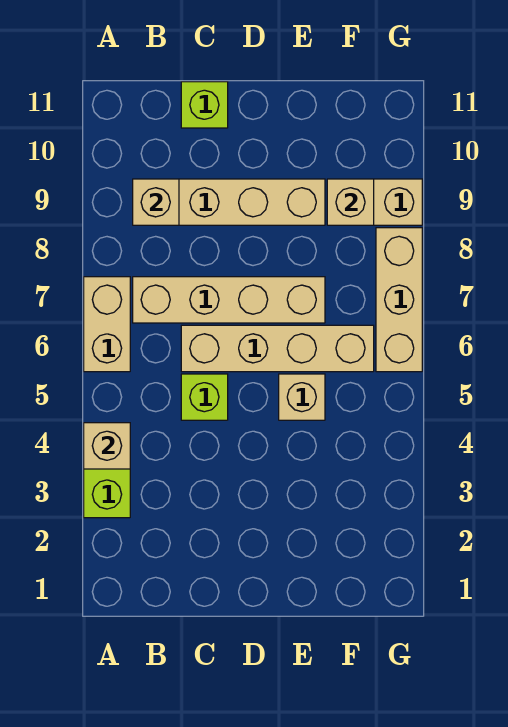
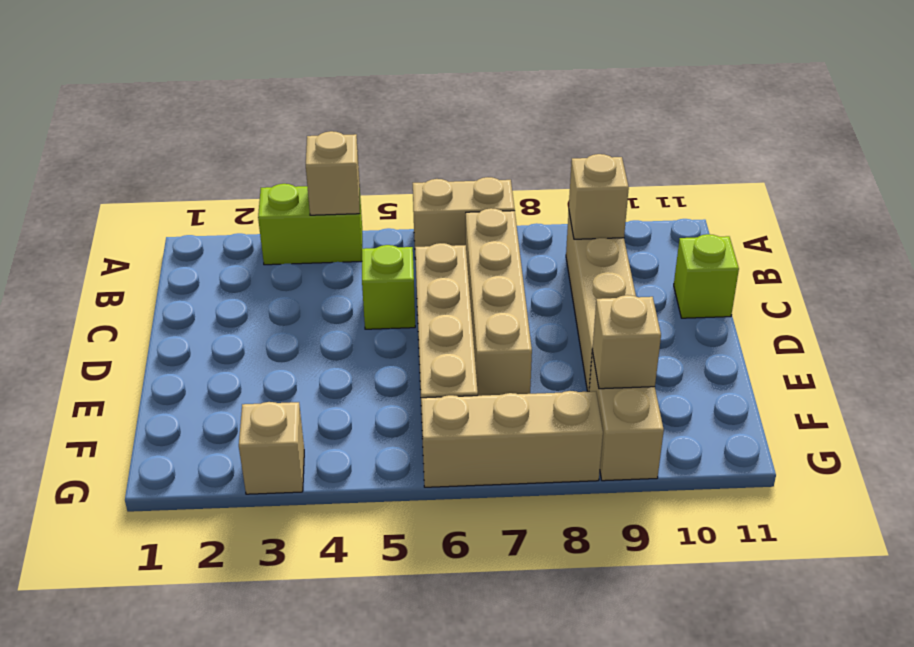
tan brick E5 level 1 -> tan brick G3 level 1

